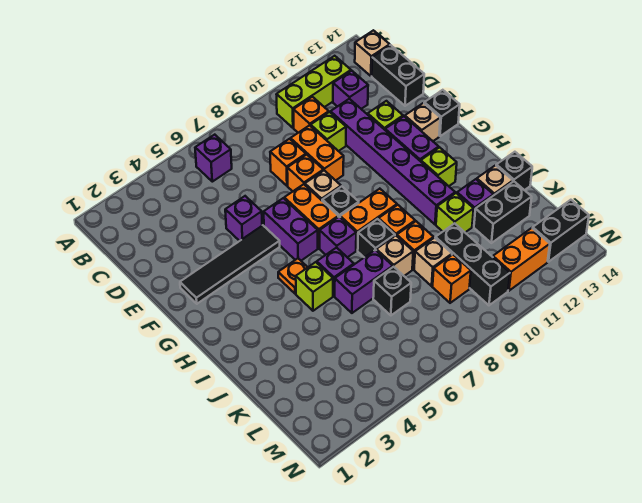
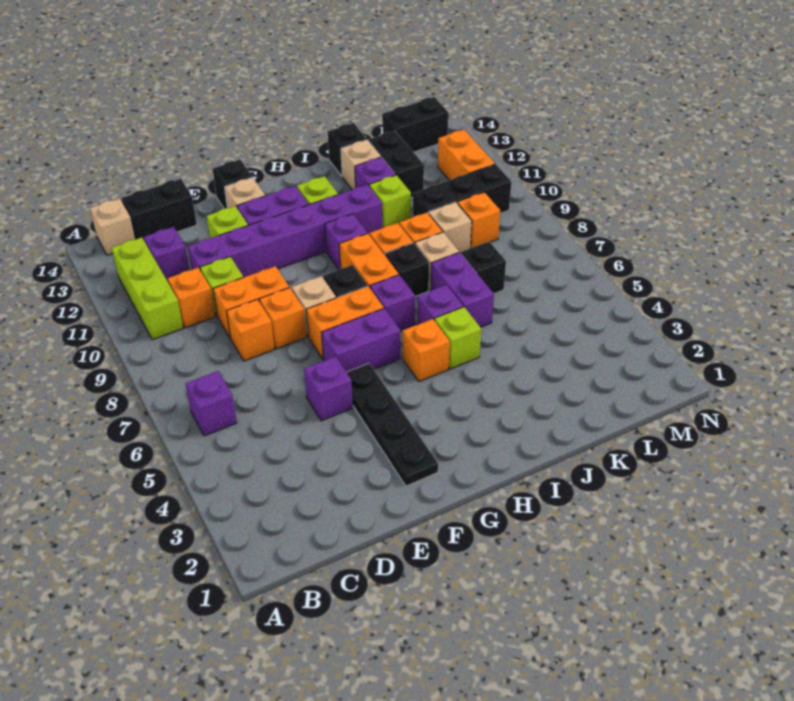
black tile F2:F5 level 1 -> black plate F2:F5 level 1
orange plate H5 level 1 -> orange brick H5 level 1
none -> purple brick H10 level 1
black brick M13:M14 level 1 -> black brick L14:M14 level 1

